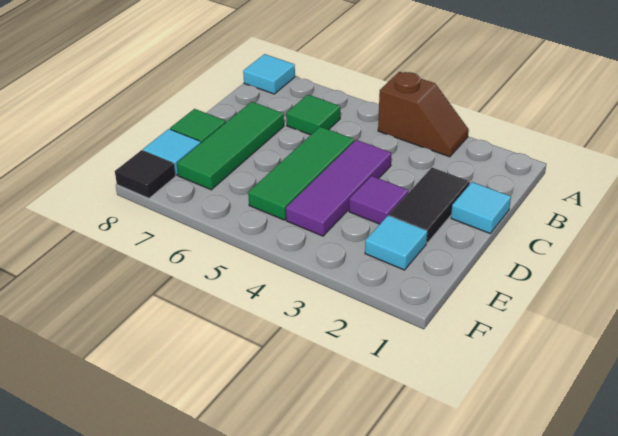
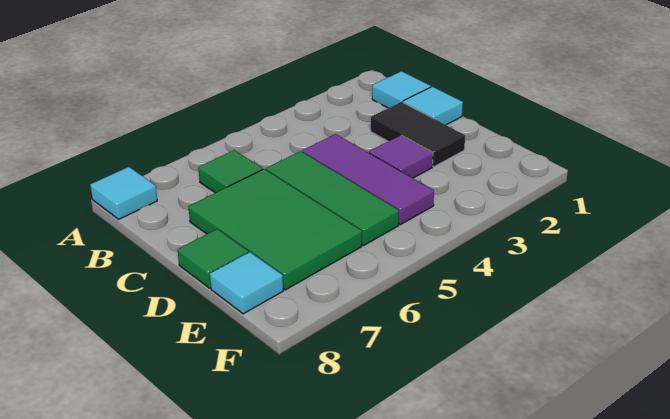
brown slope A3:A4 level 1 top 4 -> none
green tile C7:E7 level 1 -> green tile C6:E7 level 1
cyan tile E2 level 1 -> cyan tile B1 level 1
black tile F8 level 1 -> none

